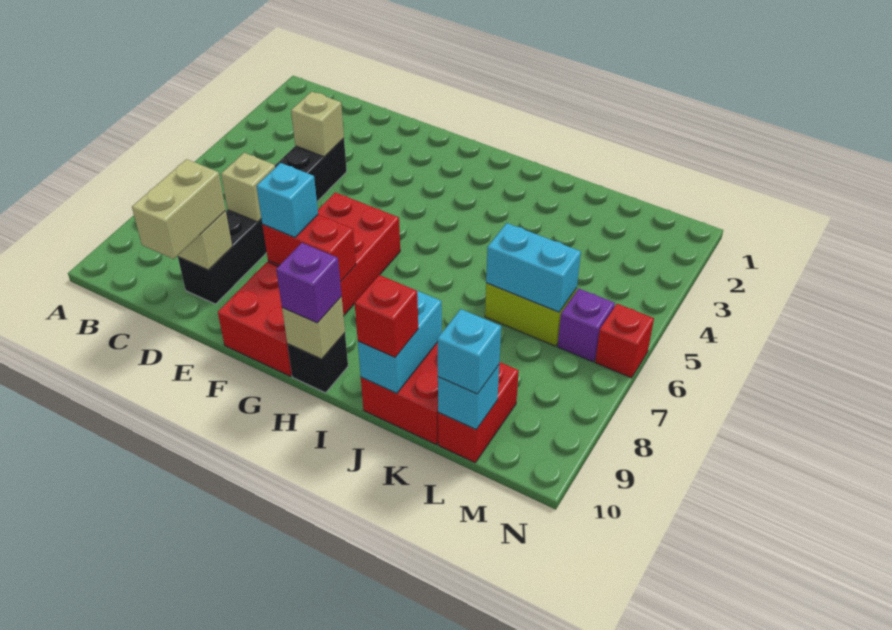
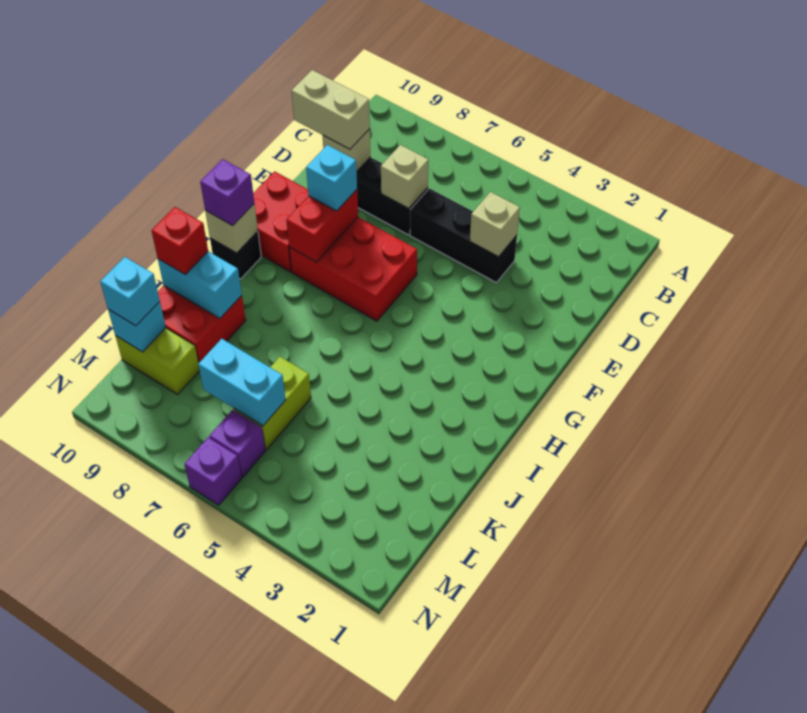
cyan brick K6:L6 level 2 -> cyan brick L6:L7 level 2
red brick L9:L10 level 1 -> lime brick L9:L10 level 1
red brick N6 level 1 -> purple brick N6 level 1

